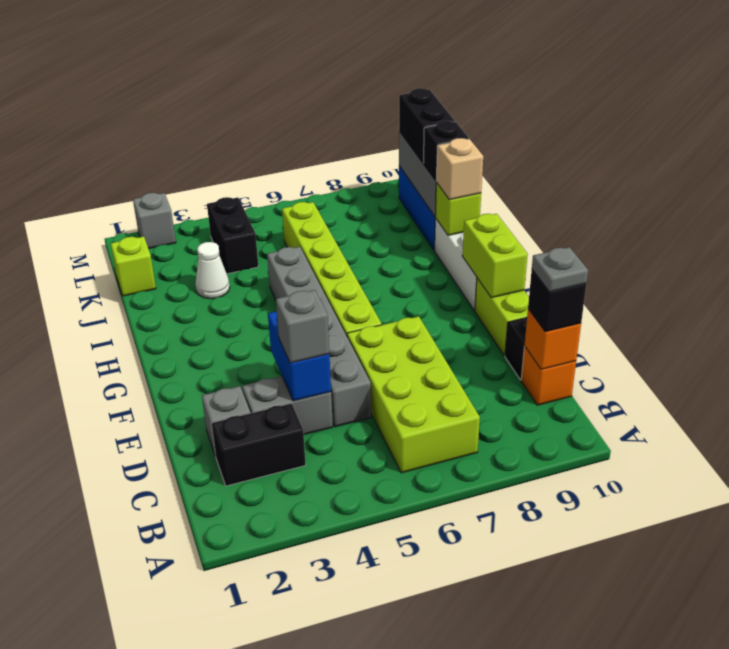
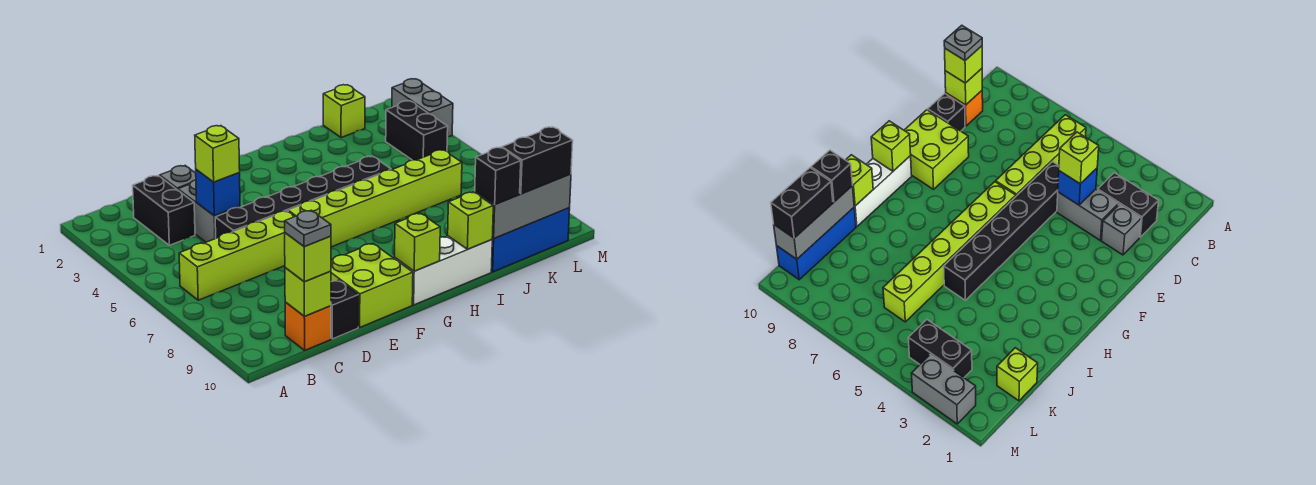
lime brick B6:E7 level 1 -> lime brick B6:E6 level 1
orange brick C10 level 2 -> lime brick C10 level 2
black brick C10 level 3 -> lime brick C10 level 3
blue brick D4:E4 level 2 -> blue brick D4 level 2
grey brick D4 level 3 -> lime brick D4 level 3
grey brick D5:I5 level 1 -> black brick D5:I5 level 1
lime brick E10:F10 level 1 -> lime brick E9:F10 level 1
lime brick F10:G10 level 2 -> lime brick G10 level 2
tan brick I10 level 3 -> none
white cone J3 level 1 -> none
black brick K4:L4 level 1 -> black brick L3:L4 level 1
grey brick M2 level 1 -> grey brick M2:M3 level 1

